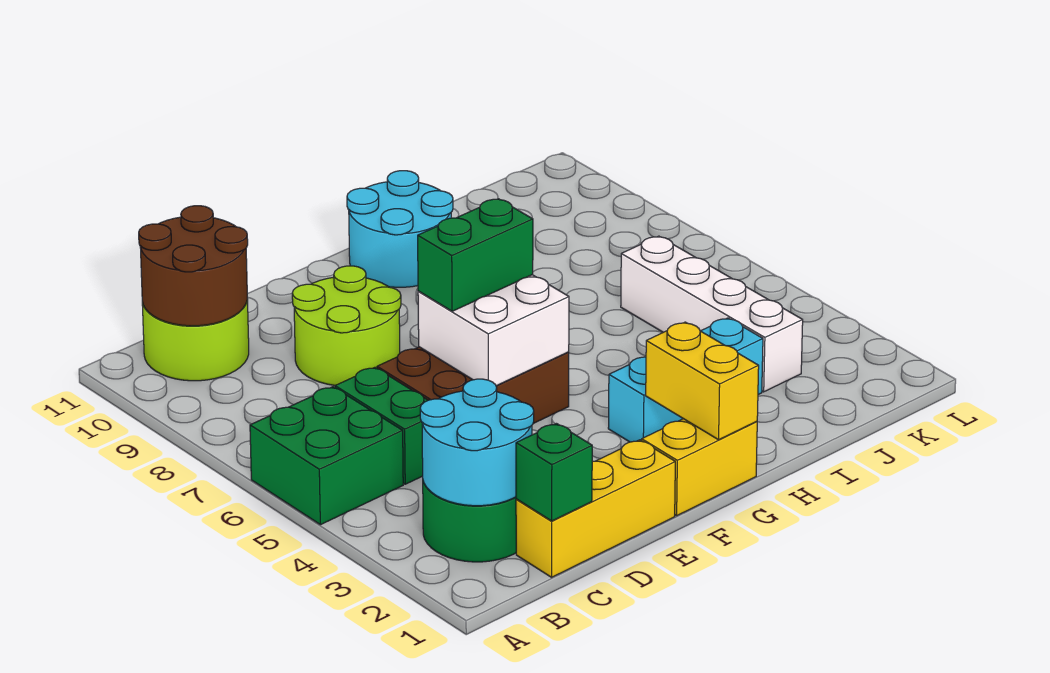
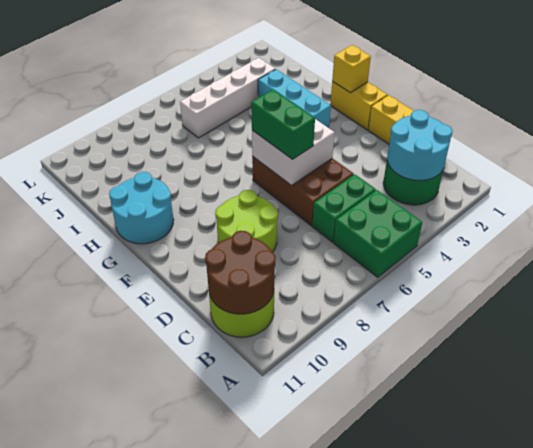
green brick C1 level 2 -> none
yellow brick G1:G2 level 2 -> yellow brick G1 level 2

